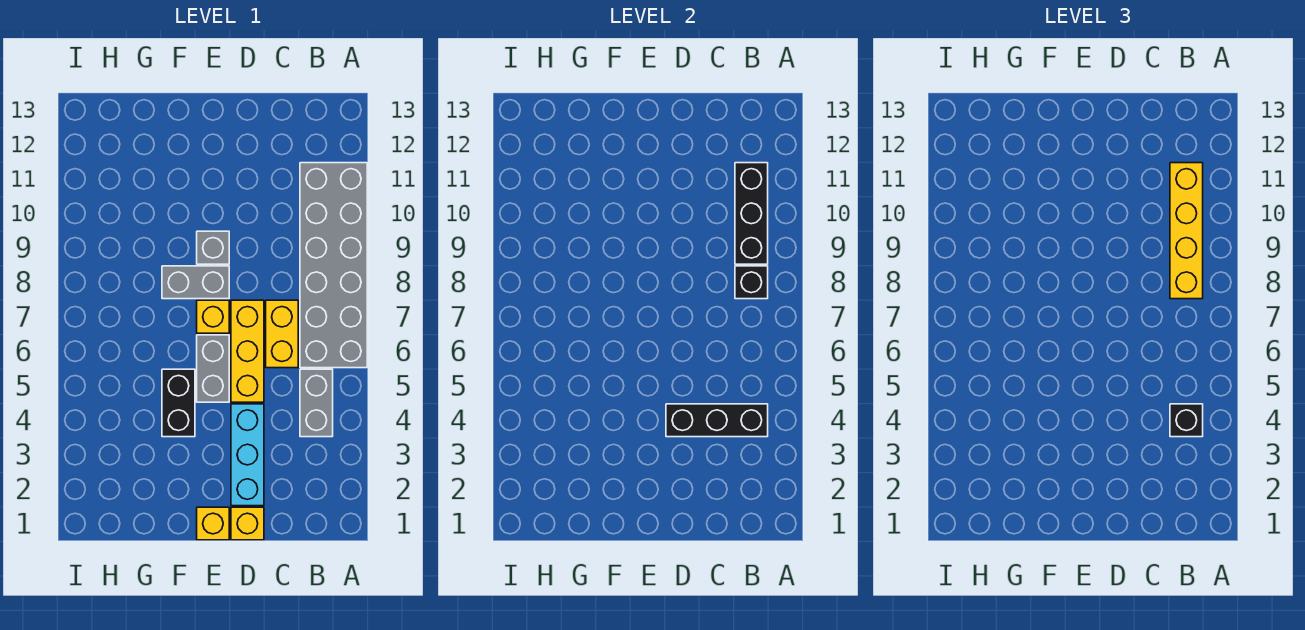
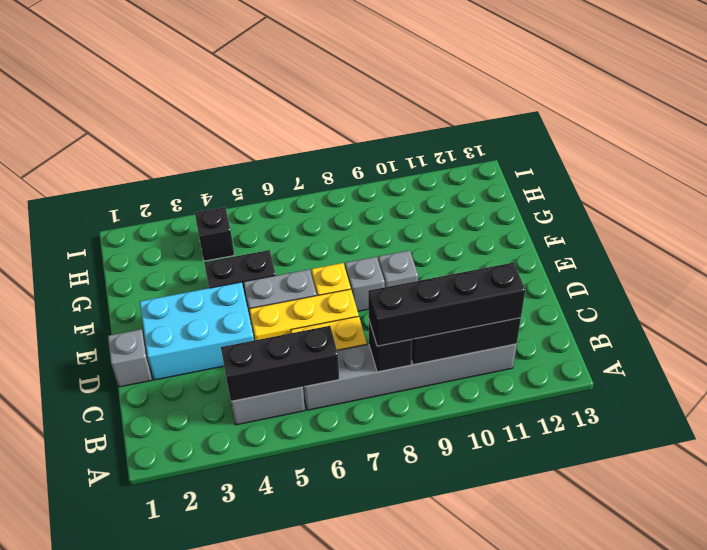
grey brick A6:B11 level 1 -> grey brick B6:B11 level 1
black brick B4:D4 level 2 -> black brick B4:B6 level 2
black brick B4 level 3 -> black brick H4 level 1
yellow brick B8:B11 level 3 -> black brick B8:B11 level 3
yellow brick D1 level 1 -> grey brick D1 level 1
cyan brick D2:D4 level 1 -> cyan brick D2:E4 level 1
yellow brick E1 level 1 -> none
grey brick E8:F8 level 1 -> grey brick E8 level 1

